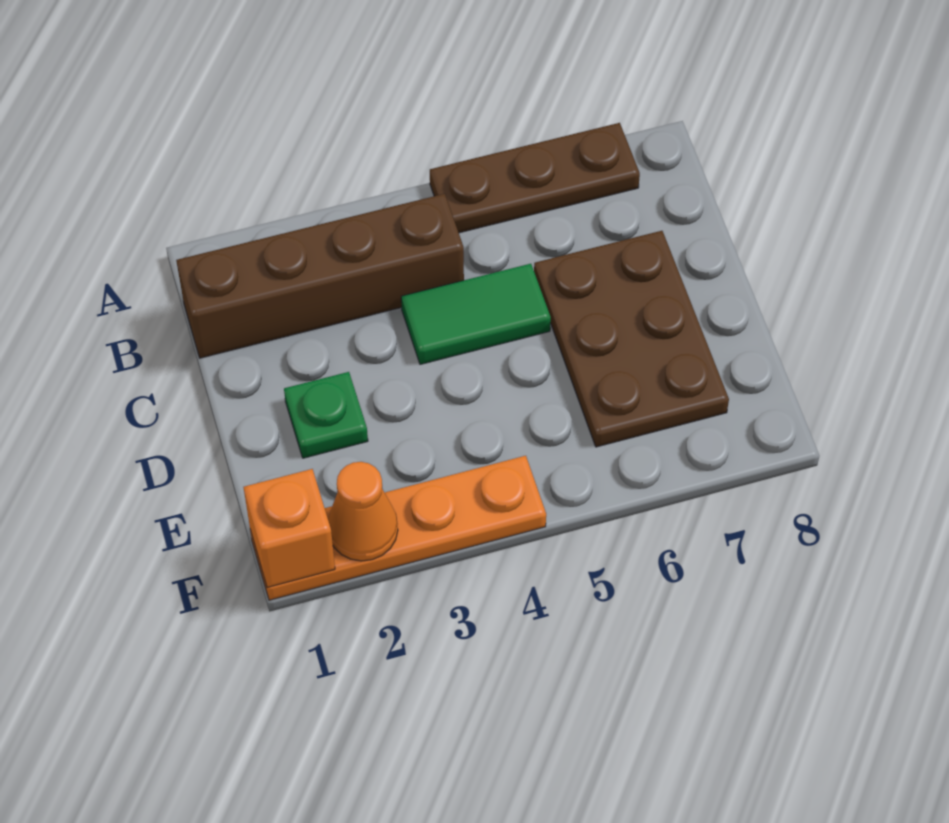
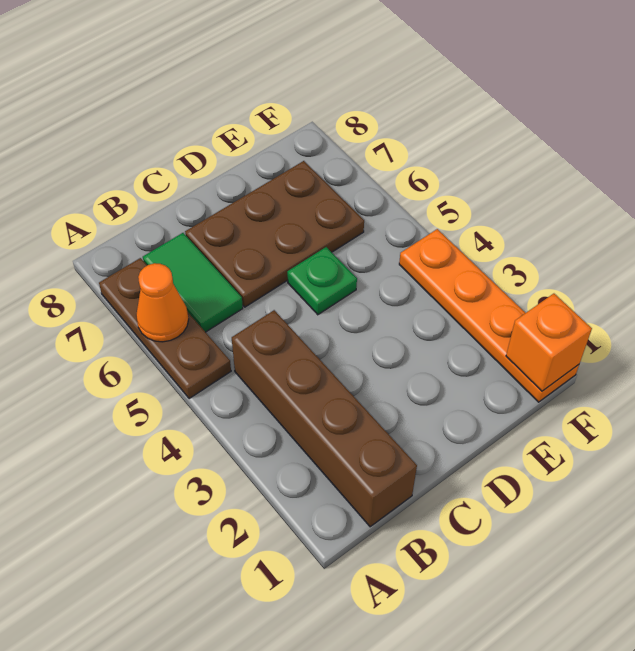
green tile C4:C5 level 1 -> green tile B6:B7 level 1
green plate D2 level 1 -> green plate D5 level 1
orange cone F2 level 2 -> orange cone A6 level 2

